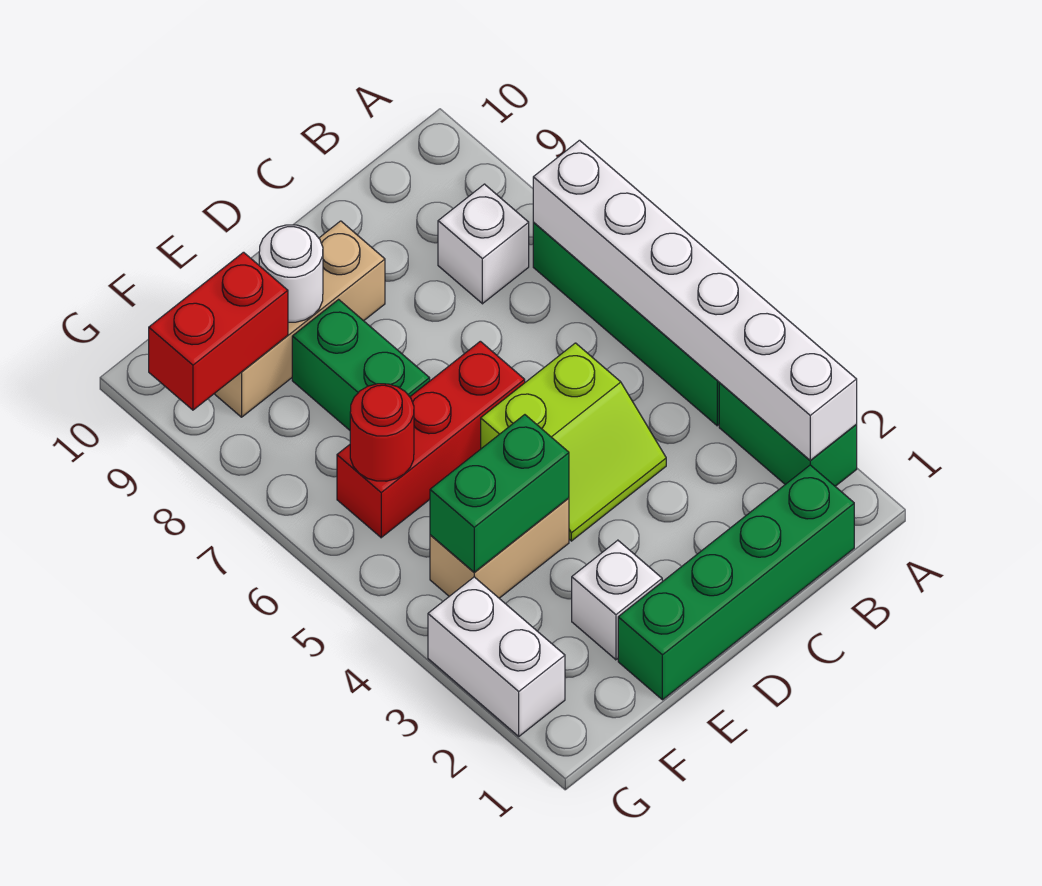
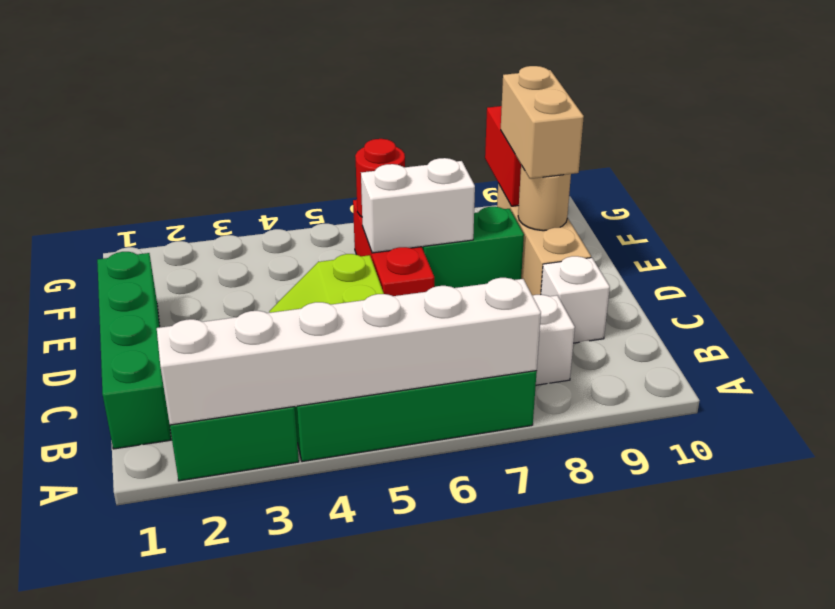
white brick E2 level 1 -> white brick C9 level 1
tan brick E4:F4 level 1 -> tan brick E9:F9 level 3
green brick E4:F4 level 2 -> none
white round brick E9 level 2 -> tan round brick E9 level 2
white brick G2:G3 level 1 -> white brick E6:E7 level 2

